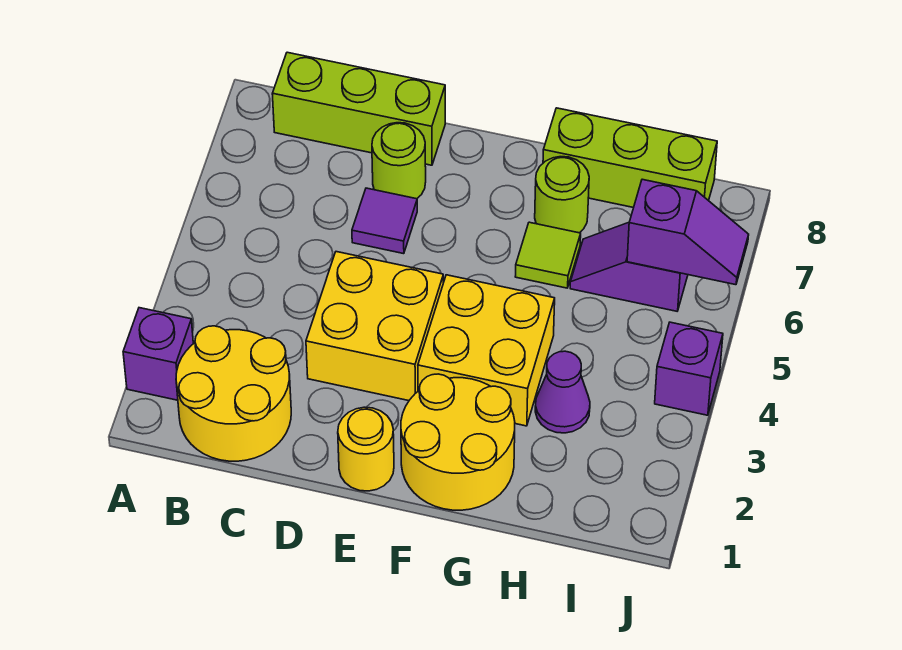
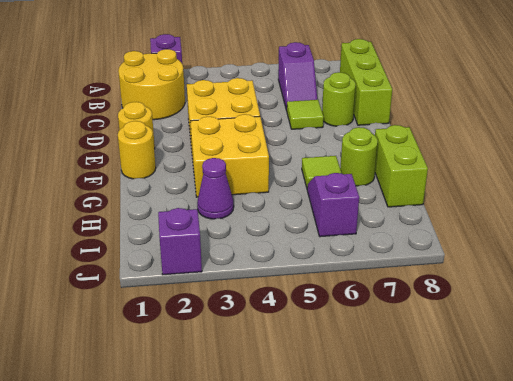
purple tile D6 level 1 -> lime tile D6 level 1
yellow round brick F1:G2 level 1 -> yellow round brick F1 level 1
lime brick G8:I8 level 1 -> lime brick G8:H8 level 1
purple slope I6:J6 level 2 top I -> purple slope B6:C6 level 1 top B
purple brick J4 level 1 -> purple brick J2 level 1

